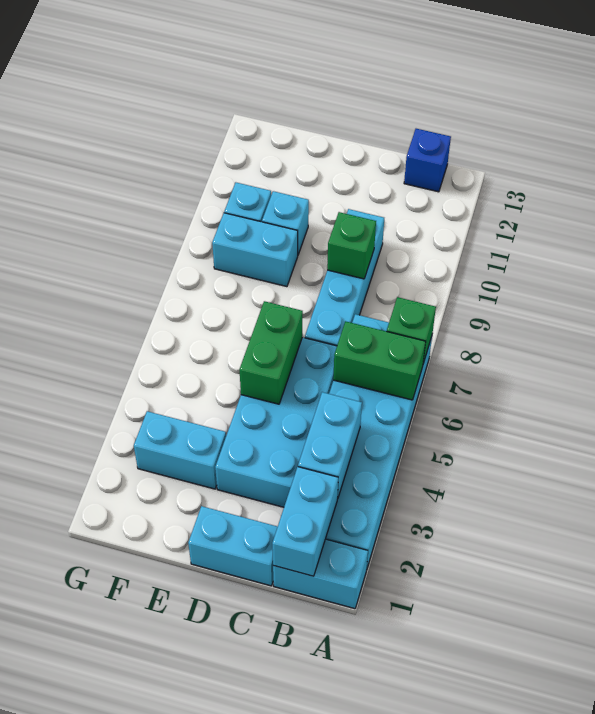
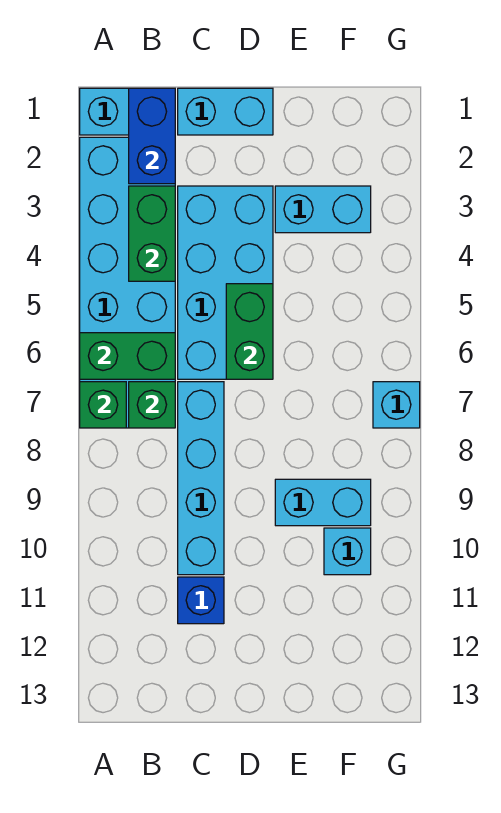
cyan brick B1:B2 level 2 -> blue brick B1:B2 level 2
cyan brick B3:B4 level 2 -> green brick B3:B4 level 2
blue brick B13 level 1 -> blue brick C11 level 1
green brick C9 level 2 -> green brick B7 level 2
cyan brick E10 level 1 -> cyan brick G7 level 1

